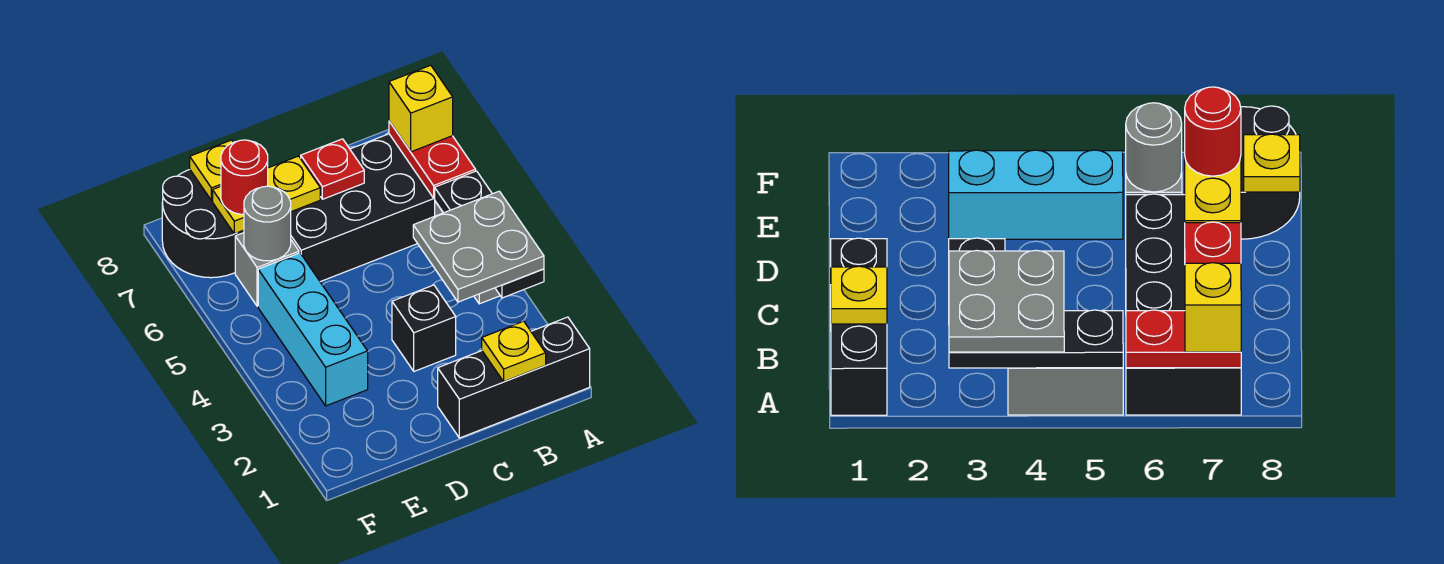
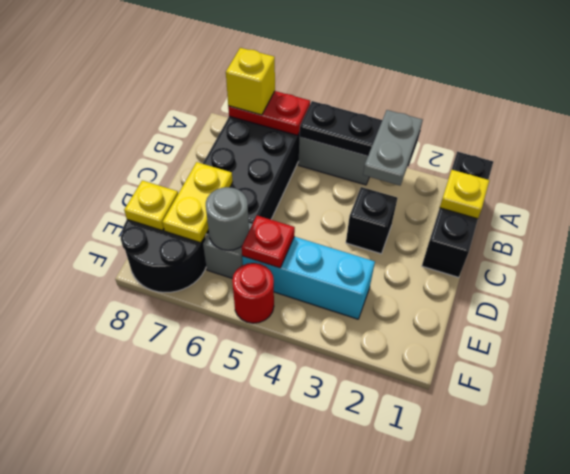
grey plate A3:B4 level 3 -> grey plate A3:B3 level 3
red plate C7 level 2 -> red plate E5 level 2
red round brick E7 level 3 -> red round brick F5 level 1

